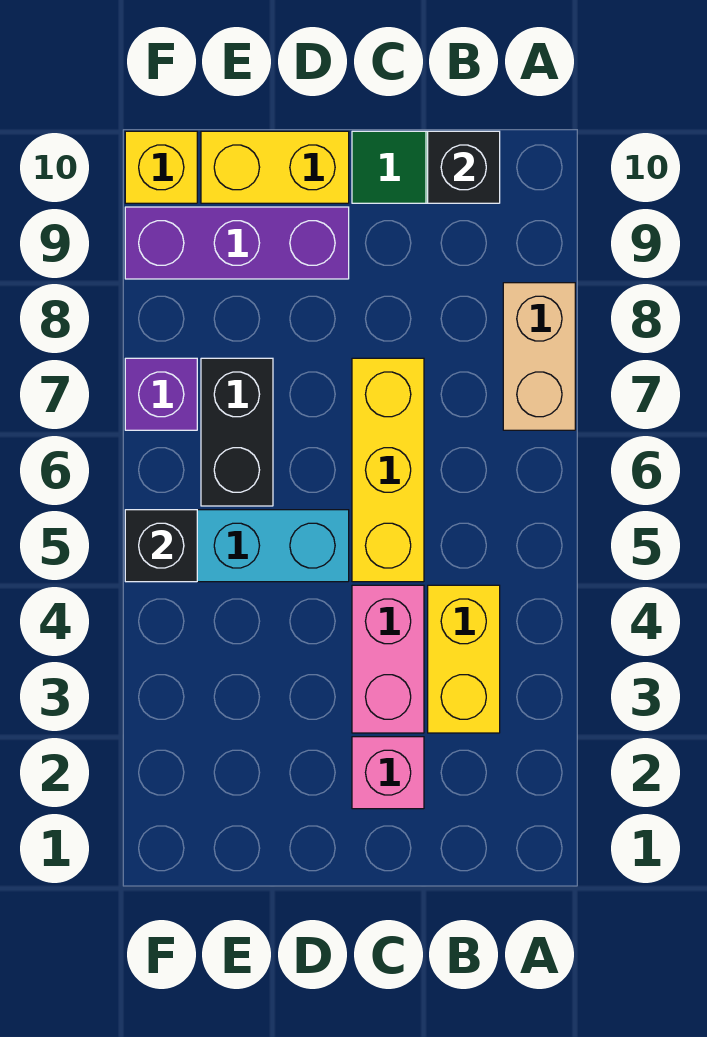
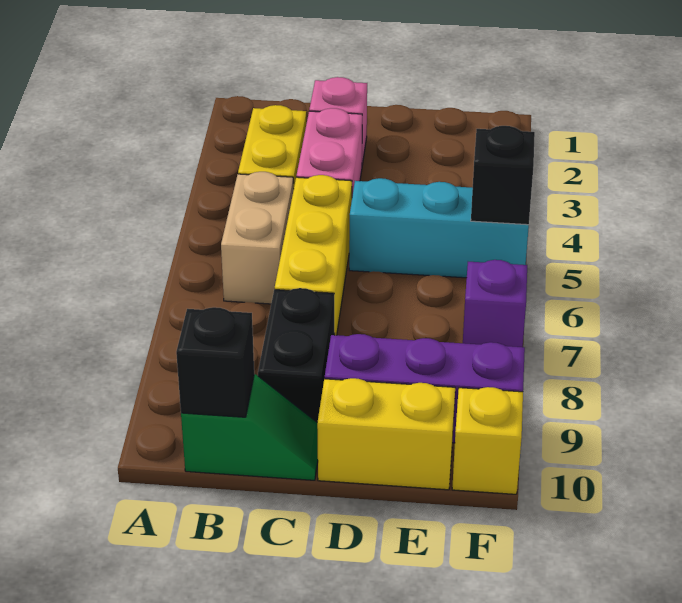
tan brick A7:A8 level 1 -> tan brick B5:B6 level 1
black brick E6:E7 level 1 -> black brick C8:C9 level 1

